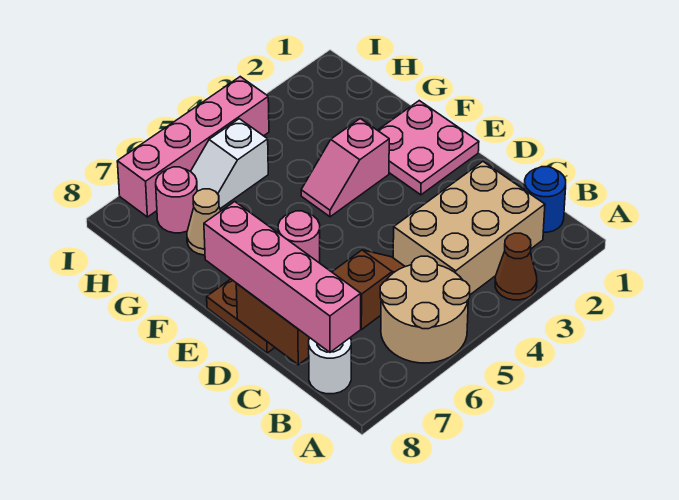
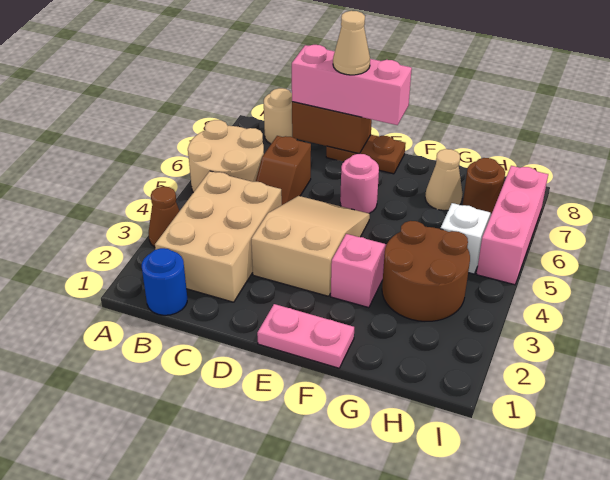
white round brick B8 level 1 -> tan round brick B8 level 1
pink brick B8:E8 level 3 -> pink brick C8:E8 level 3
none -> tan slope D3:E5 level 1 top 3
none -> tan cone D8 level 4
pink plate E1:F2 level 1 -> pink plate E1:F1 level 1
none -> brown round brick G3:H4 level 1
pink round brick H7 level 1 -> brown round brick H7 level 1
pink brick I4:I7 level 1 -> pink brick I5:I7 level 1

